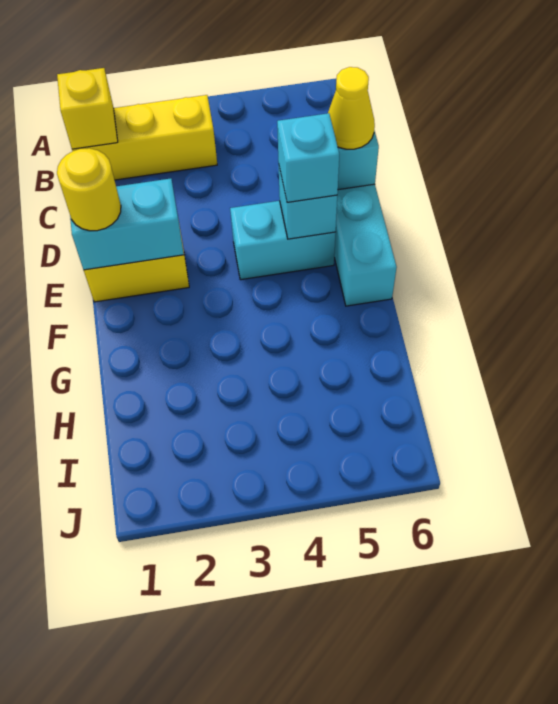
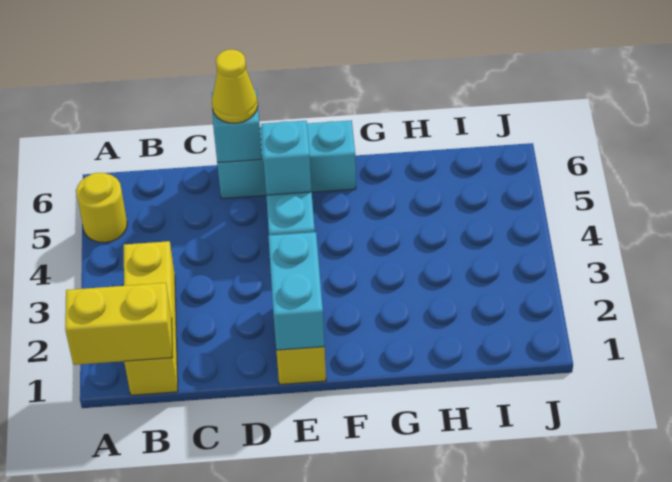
yellow brick B1 level 2 -> yellow brick A1:B1 level 2
yellow round brick E1 level 3 -> yellow round brick A5 level 1
cyan brick E5 level 3 -> none

